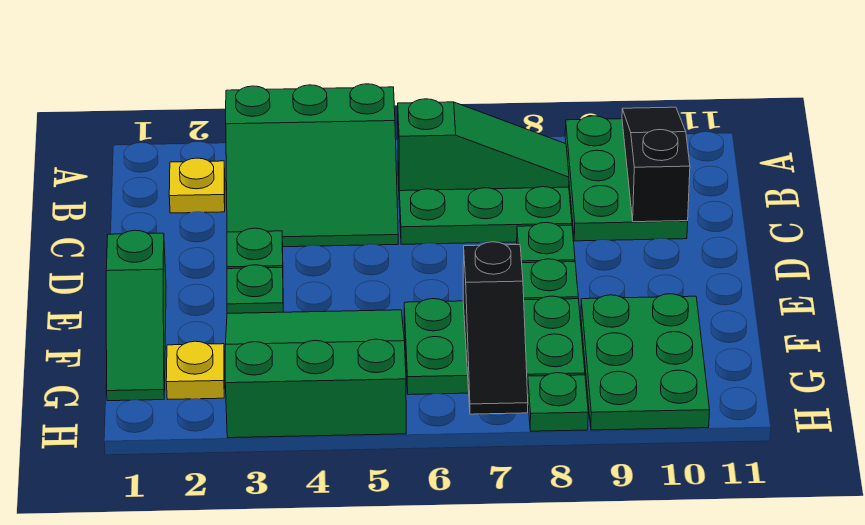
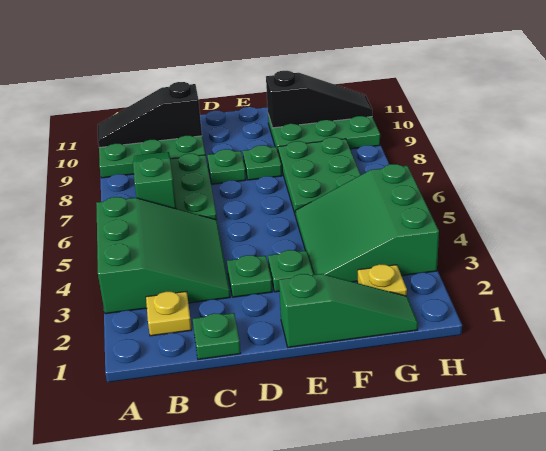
black slope F7:H7 level 2 top F -> black slope F10:H10 level 2 top F
green plate H8 level 1 -> green plate C1 level 1

